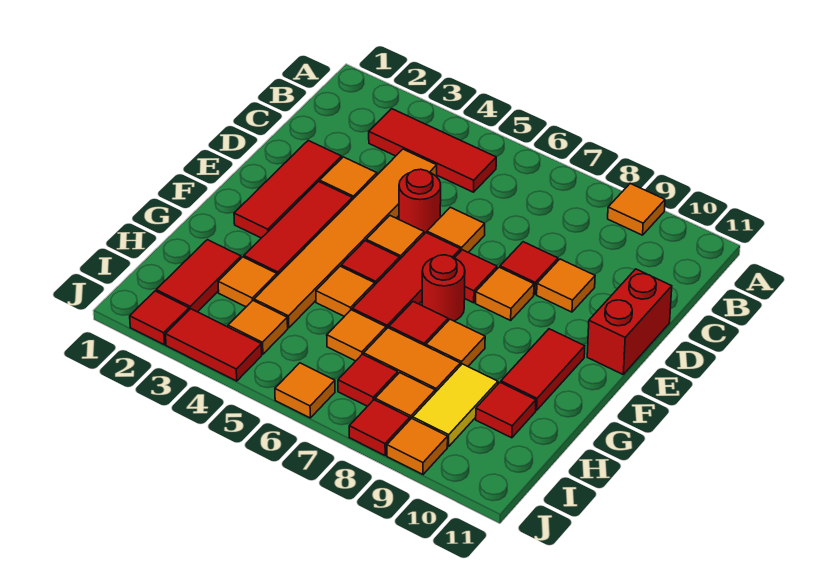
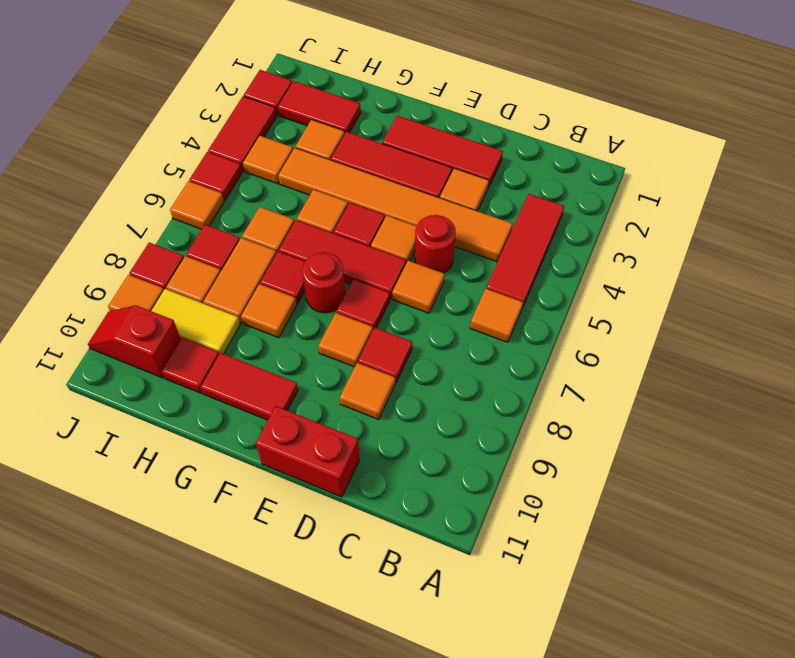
orange tile A9 level 1 -> orange tile B6 level 1
none -> red slope I10:J10 level 1 top I
none -> red tile J5 level 1

